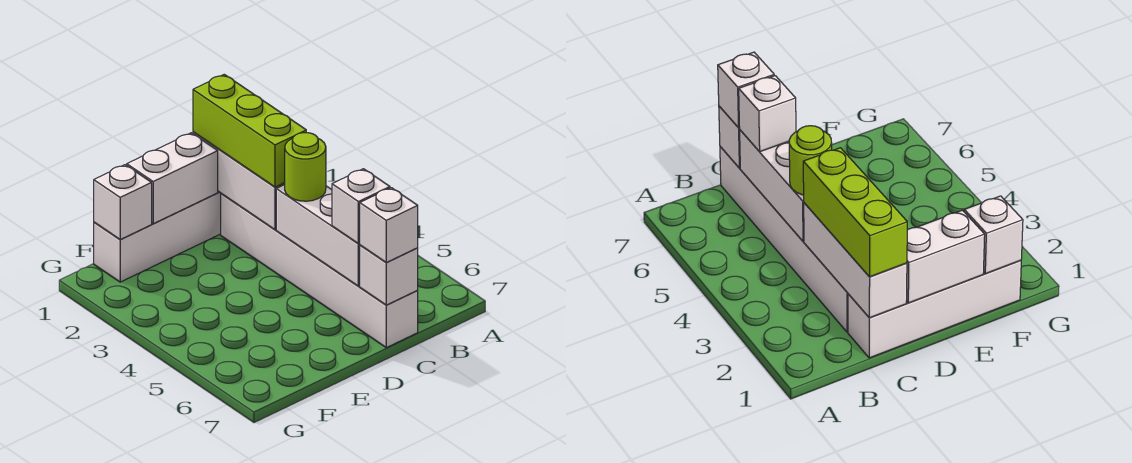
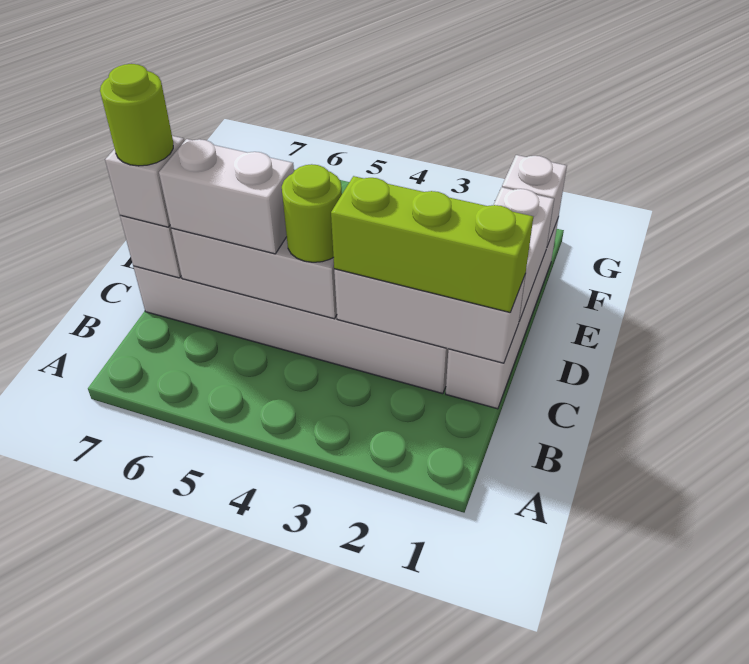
white brick C6 level 3 -> white brick C5:C6 level 3
none -> lime round brick C7 level 4

